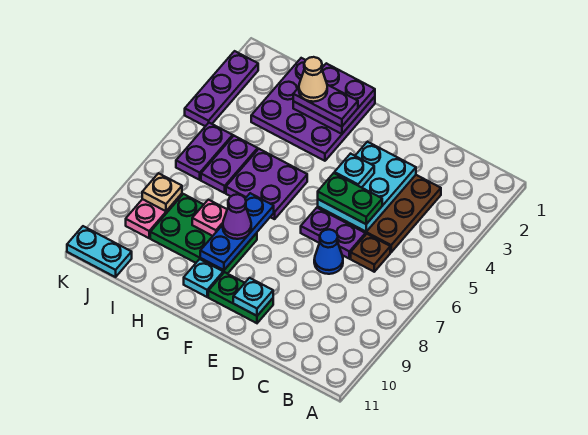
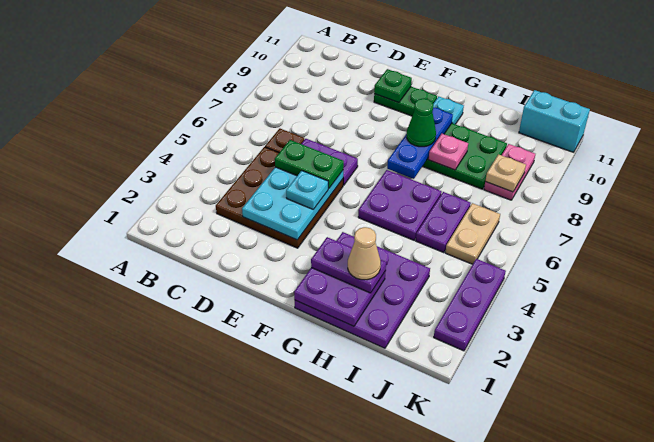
blue cone D7 level 1 -> none
cyan plate E10 level 2 -> green plate E10 level 2
purple cone G8 level 3 -> green cone G8 level 3
purple plate J5:J6 level 1 -> tan plate J5:J6 level 1
cyan plate J11:K11 level 1 -> cyan brick J11:K11 level 1

